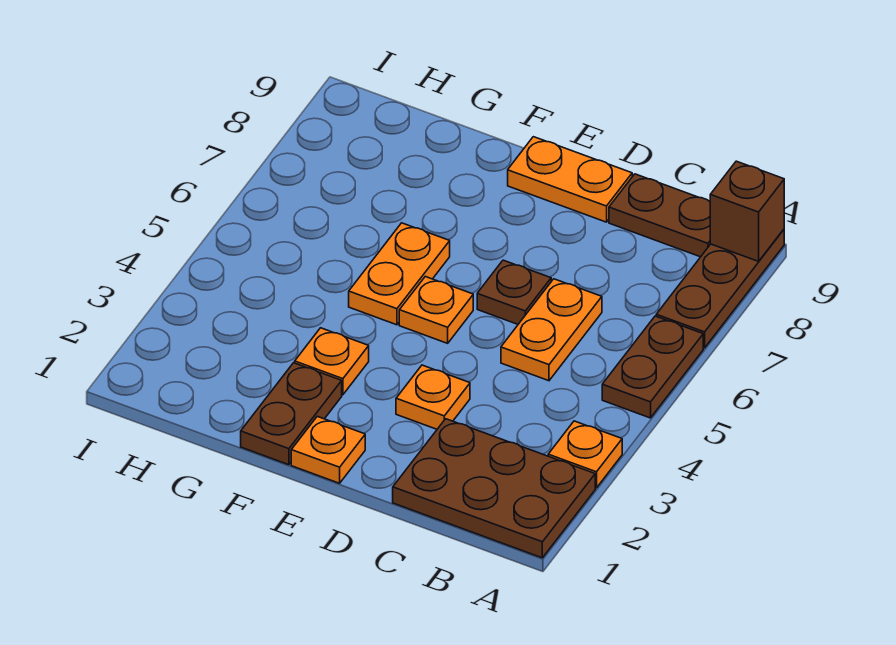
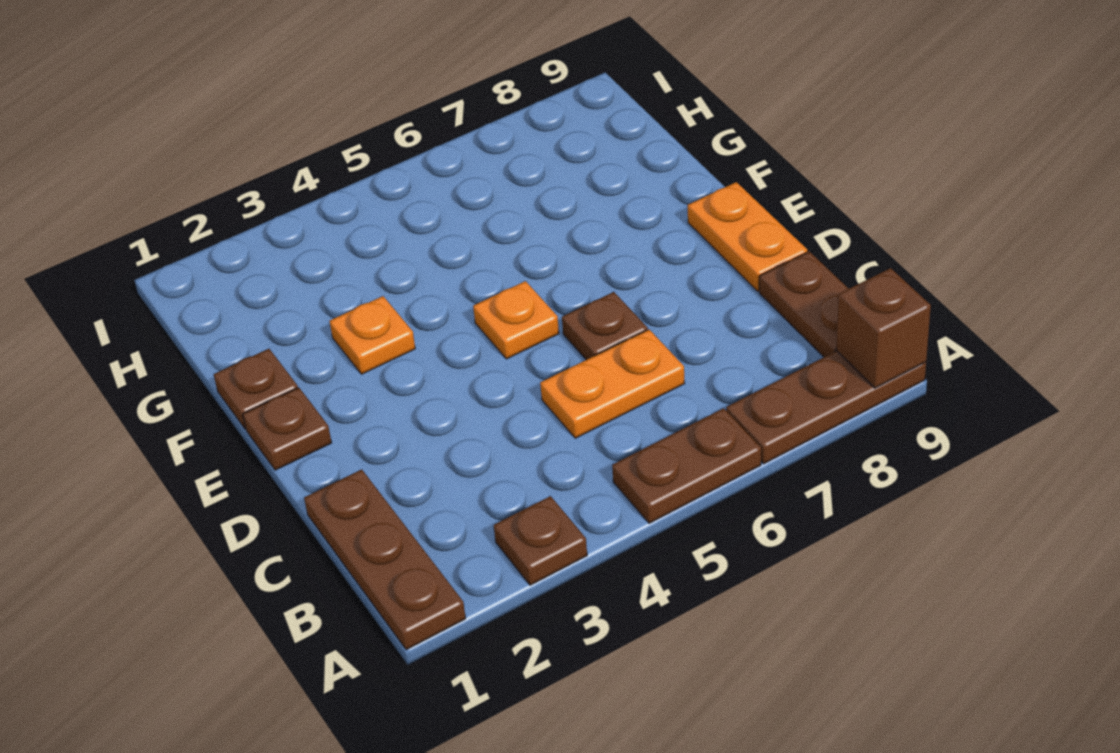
brown plate A1:C2 level 1 -> brown plate A1:C1 level 1
orange plate A3 level 1 -> brown plate A3 level 1
orange plate D3 level 1 -> none
orange plate E1 level 1 -> brown plate E1 level 1
brown plate F1:F2 level 1 -> brown plate F1 level 1
orange plate F5:F6 level 1 -> none

